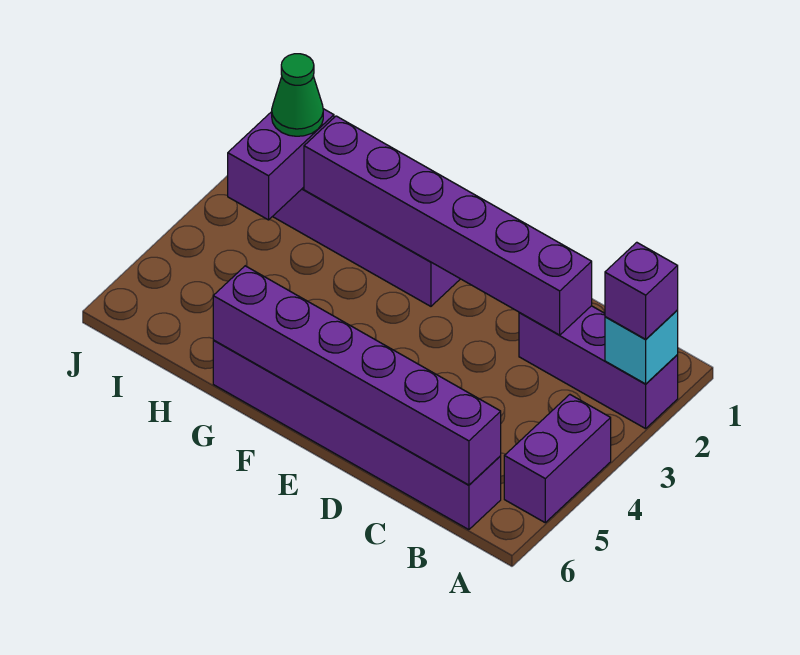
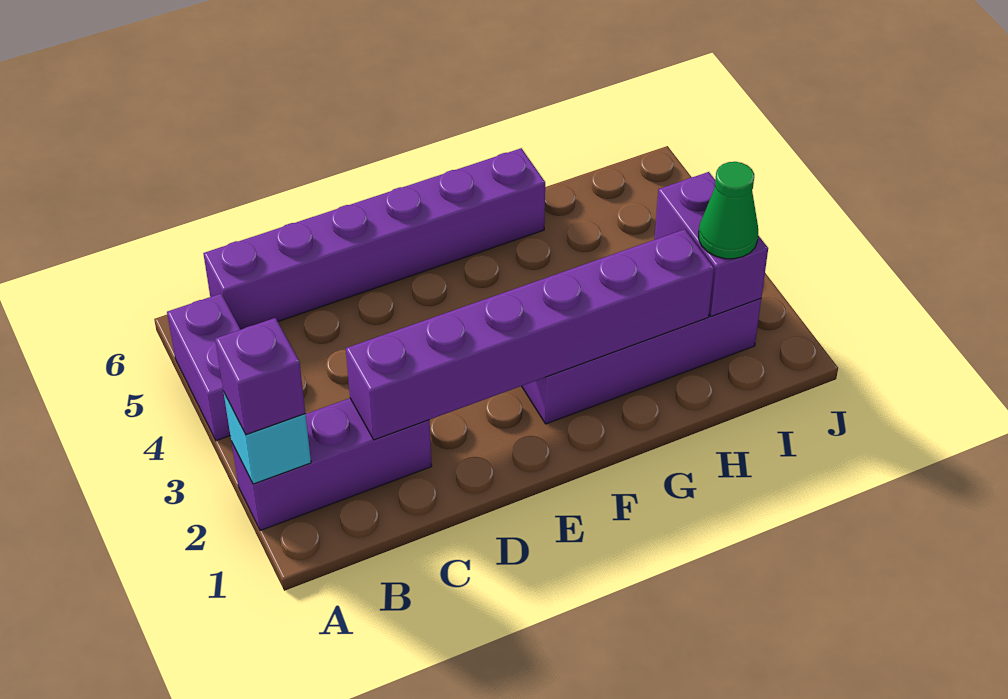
purple brick B6:G6 level 2 -> none

